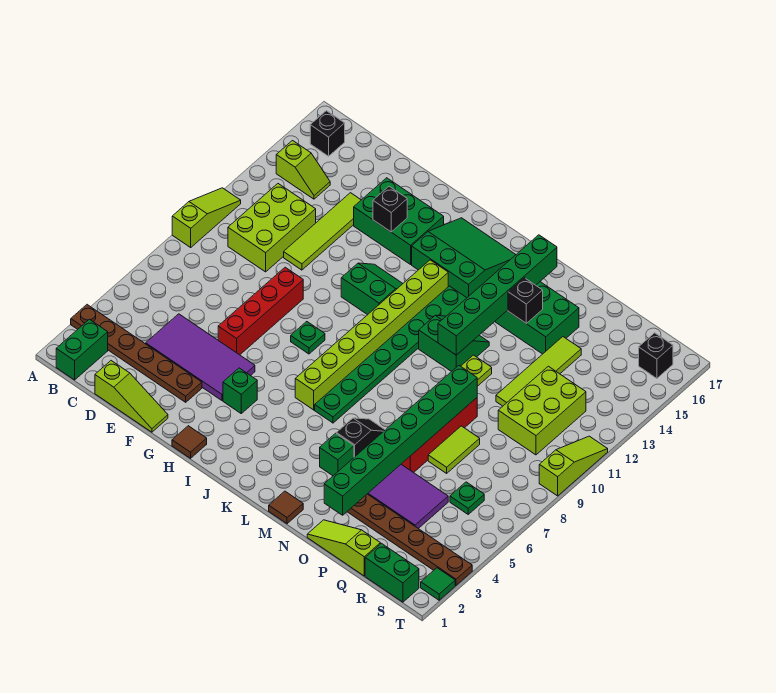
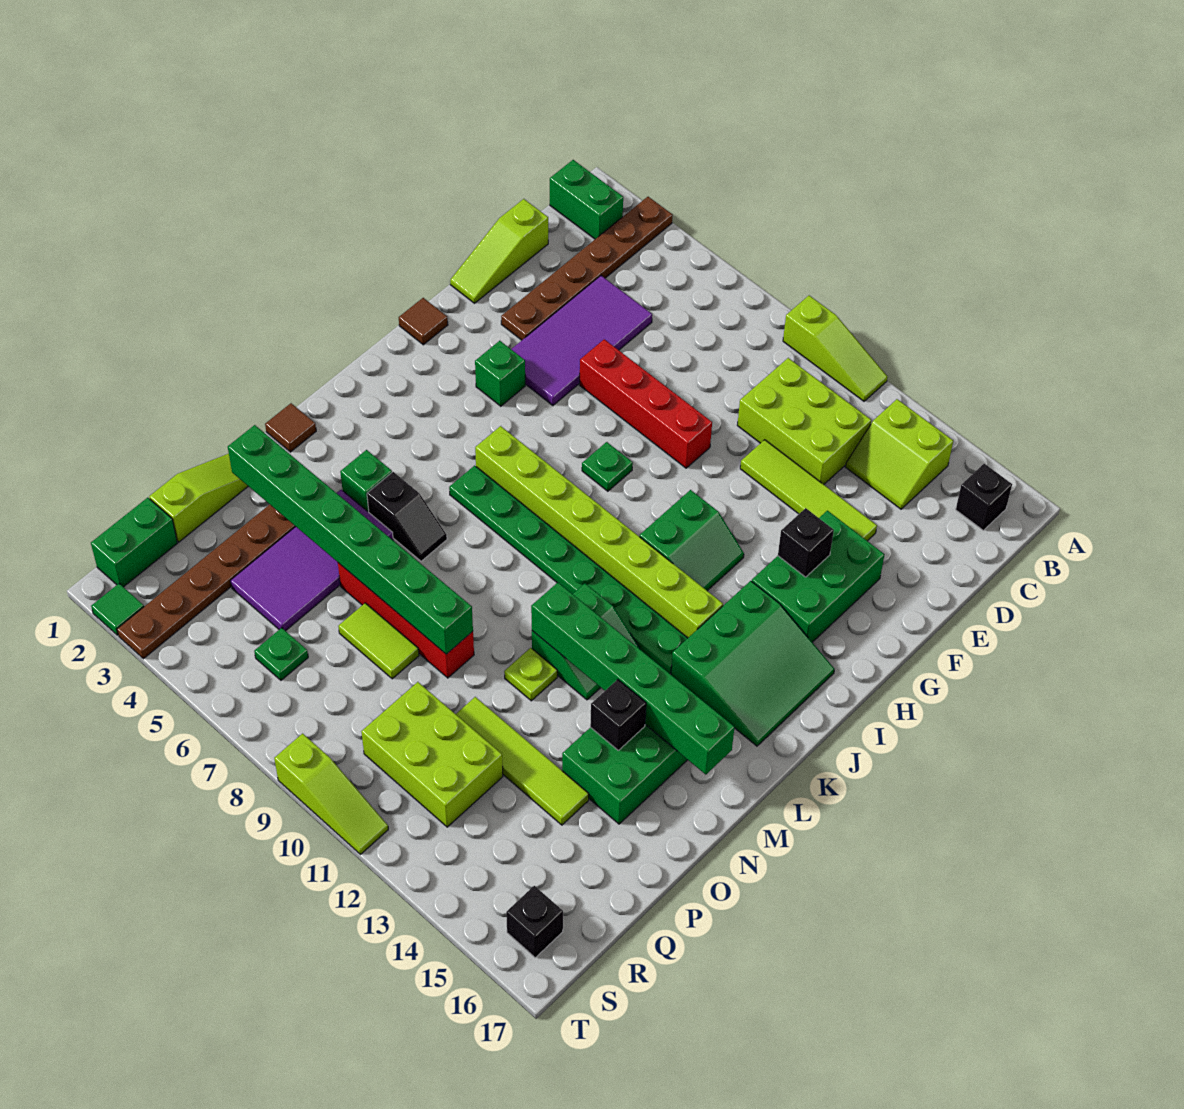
lime slope B14:C14 level 1 top B -> lime slope B13:C14 level 1 top B

